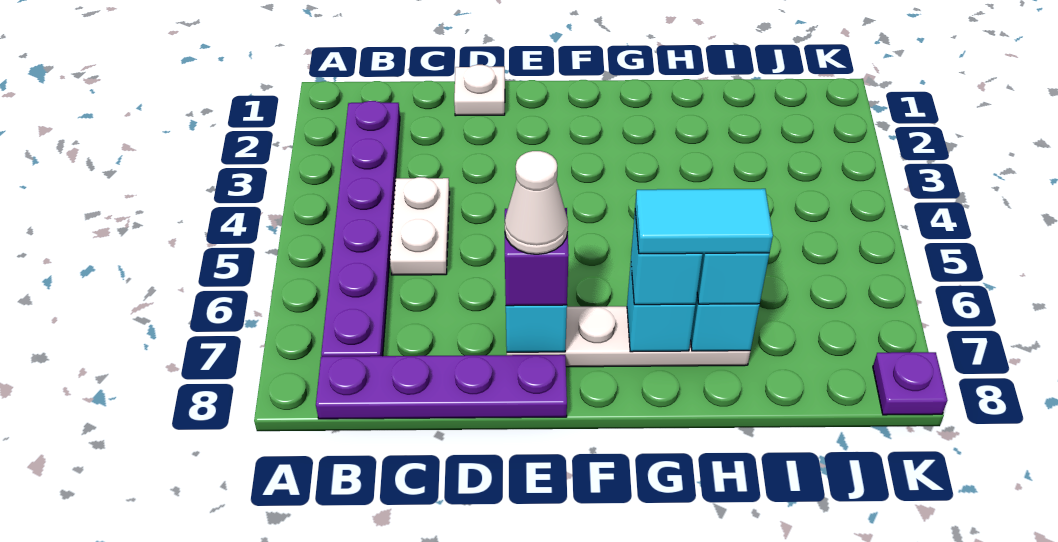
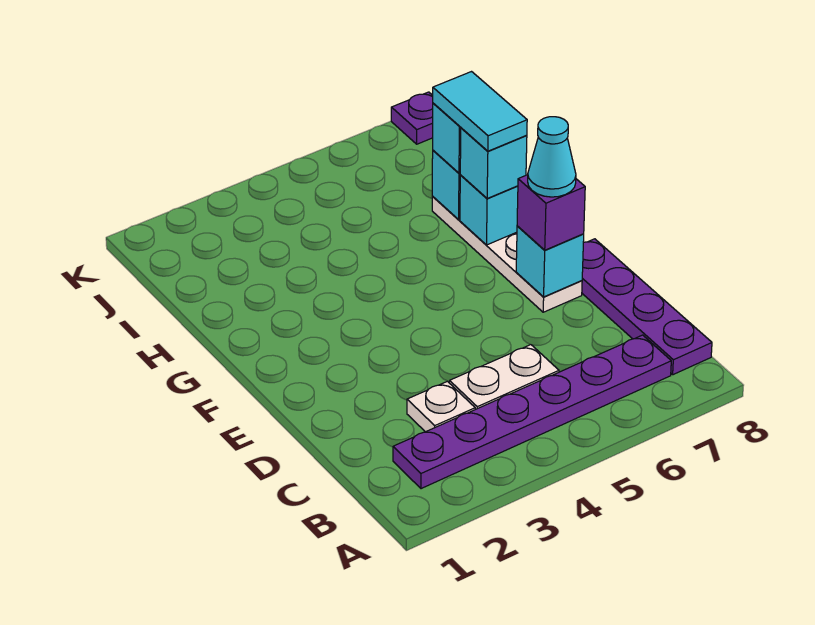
white plate D1 level 1 -> white plate C3 level 1
white cone E7 level 4 -> cyan cone E7 level 4

